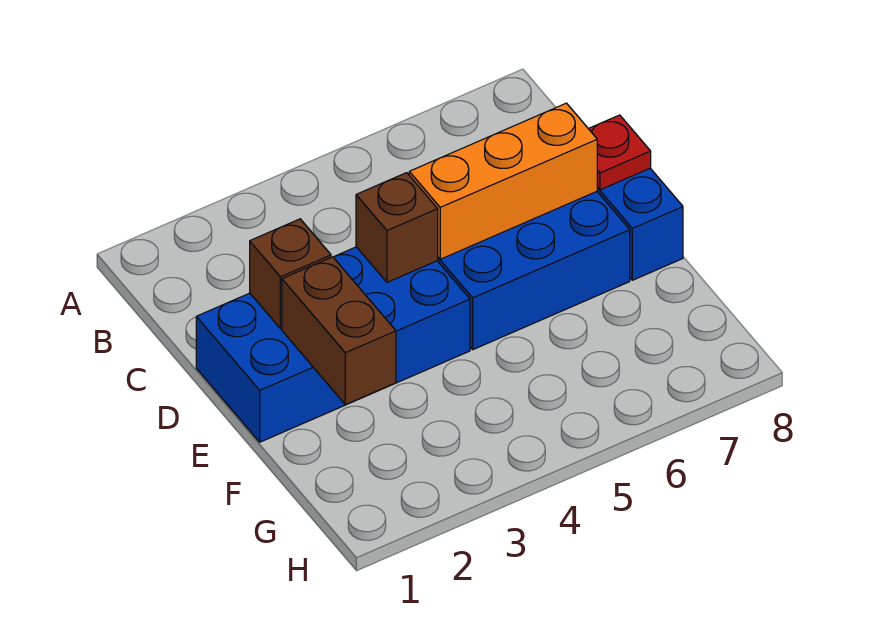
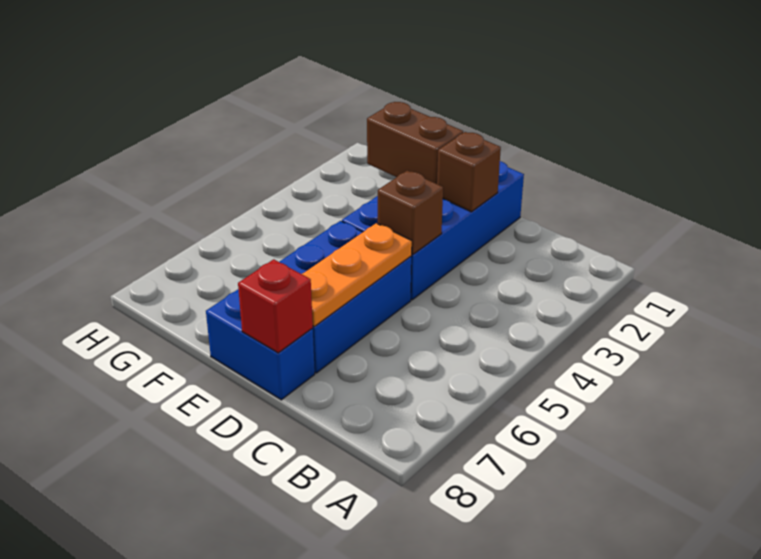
orange brick D5:D7 level 2 -> orange plate D5:D7 level 2
red plate D8 level 2 -> red brick D8 level 2

